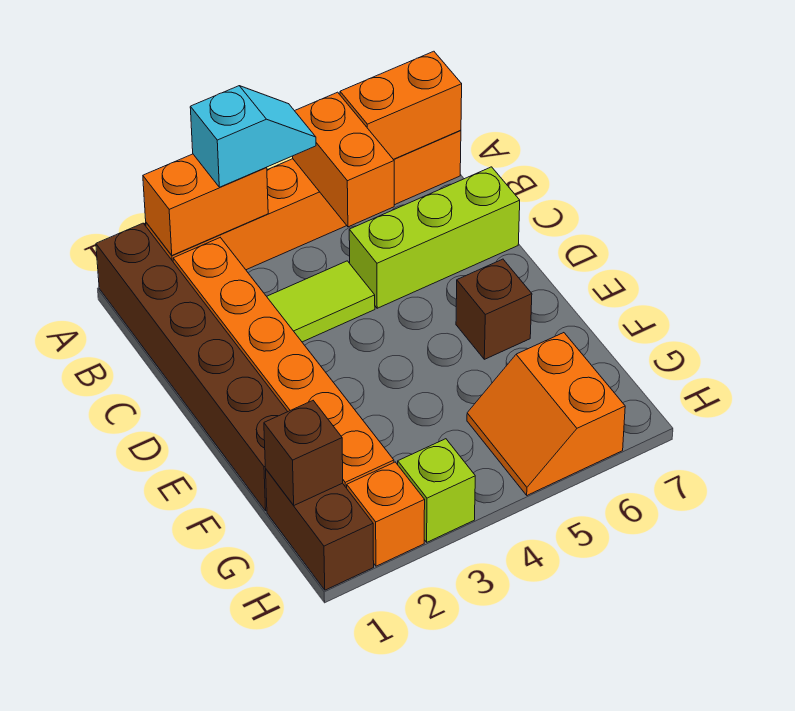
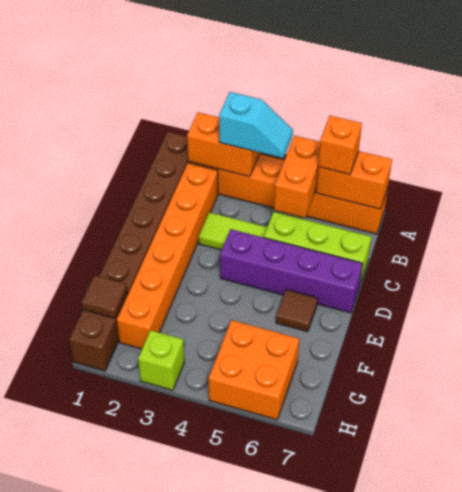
none -> purple brick D4:D7 level 1
brown brick E6 level 1 -> brown tile E6 level 1
brown brick G1 level 2 -> brown tile G1 level 2
orange slope G5:H6 level 1 top 6 -> orange brick G5:H6 level 1
orange brick H2 level 1 -> orange brick A6 level 3

